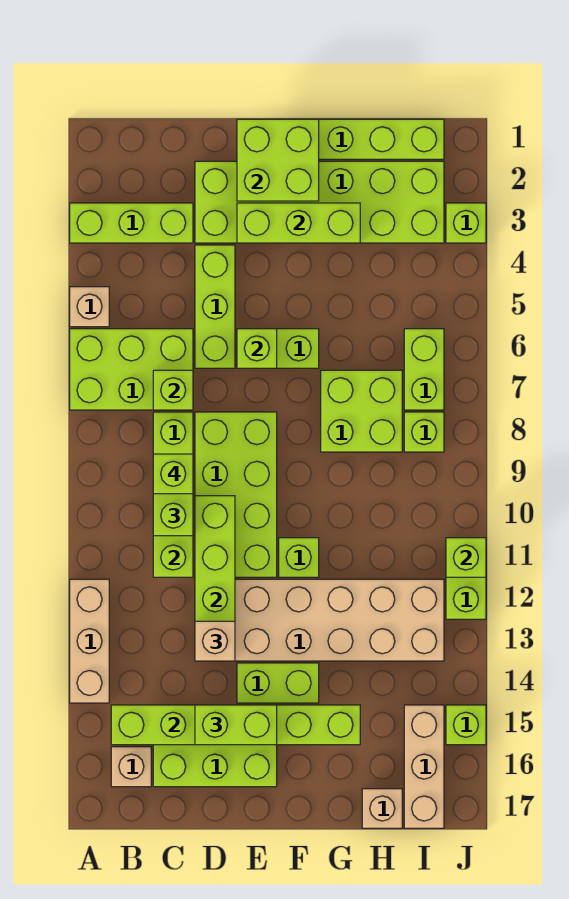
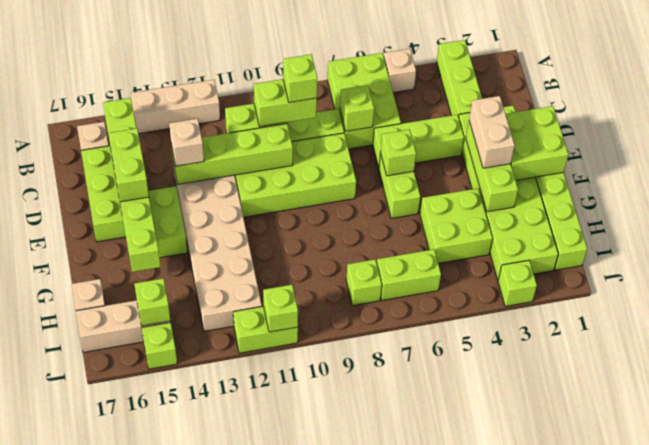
none -> tan brick E3:F3 level 3
lime brick F11 level 1 -> lime brick I15 level 2
lime brick G7:H8 level 1 -> lime brick G4:H5 level 1

